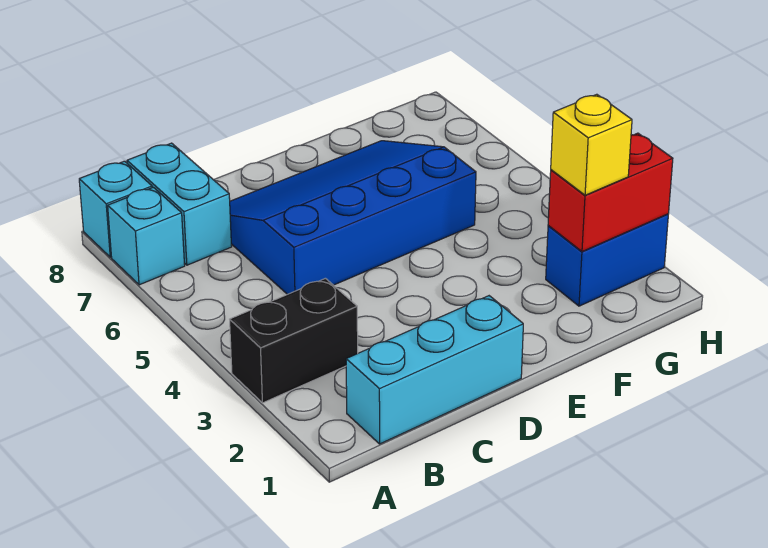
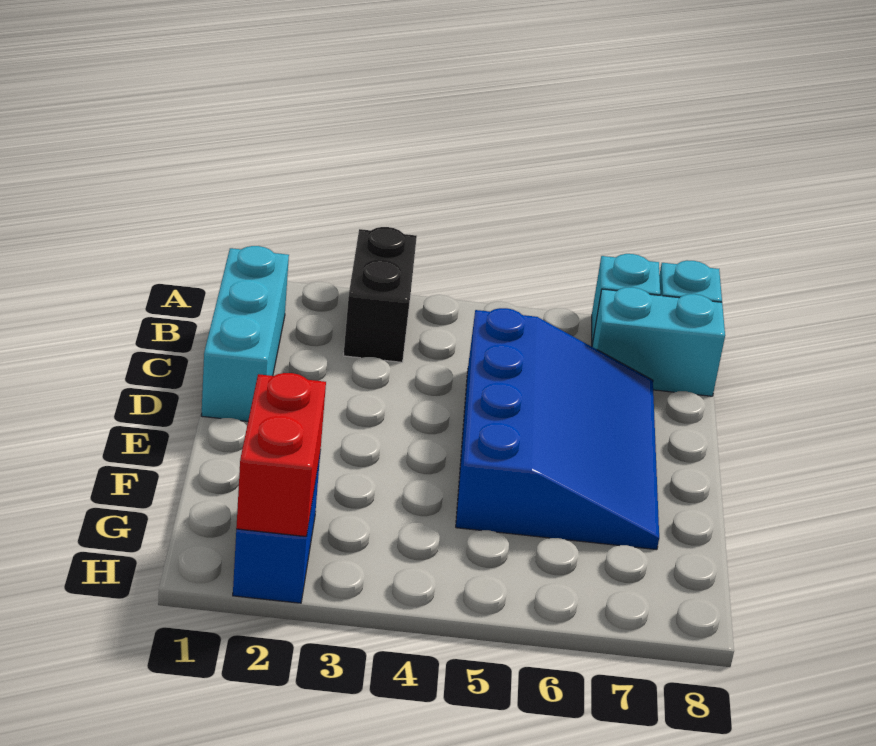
yellow brick G2 level 3 -> none

